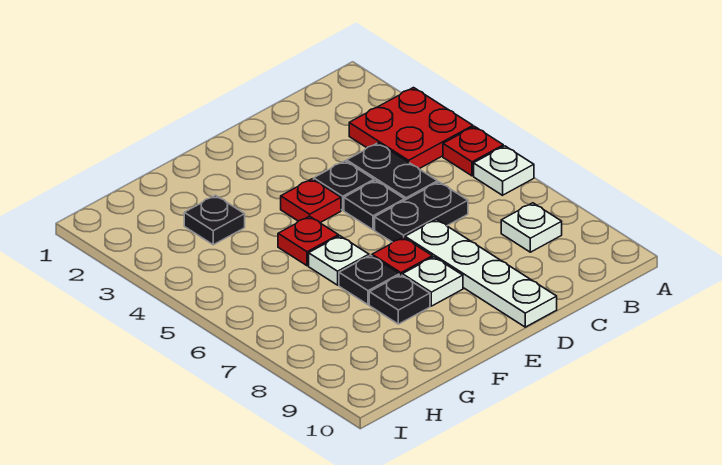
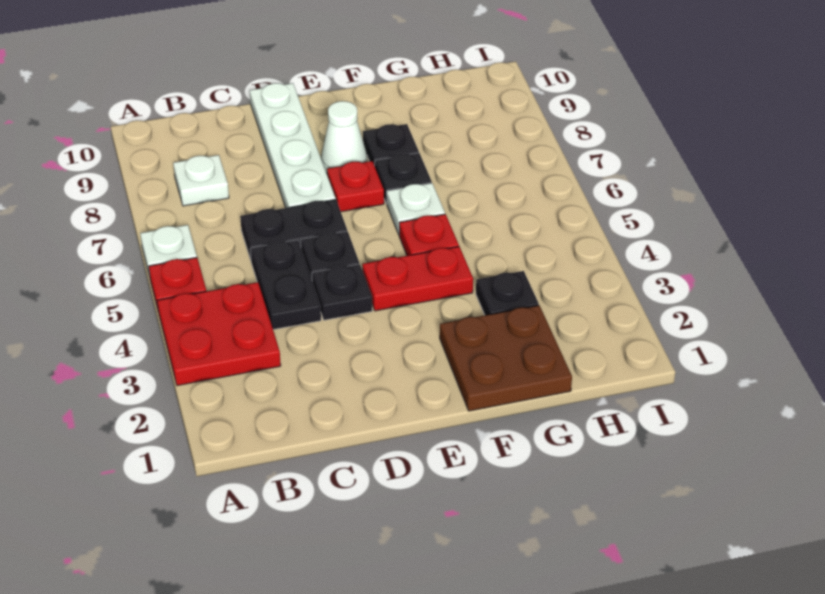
red plate E4 level 1 -> red plate E4:F4 level 1
white plate E8 level 1 -> white cone E8 level 1
none -> brown plate F1:G2 level 1

